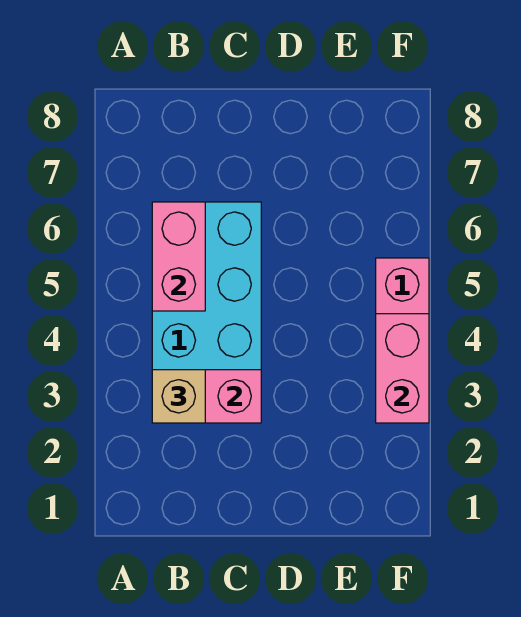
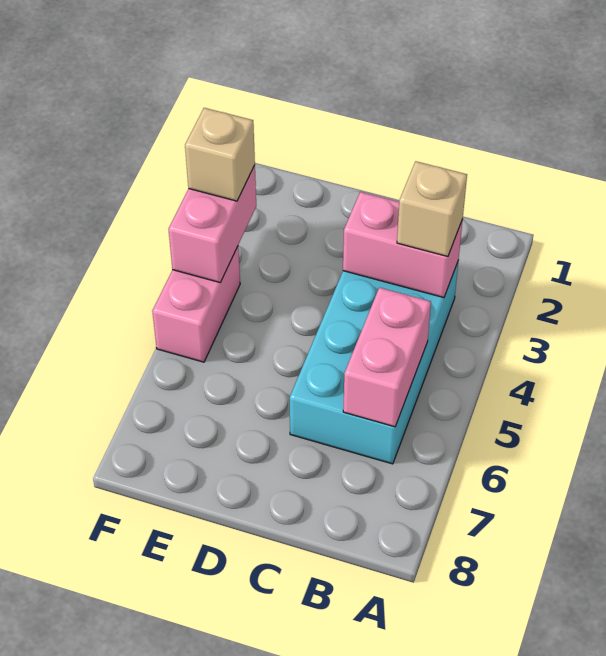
none -> tan brick F3 level 3

